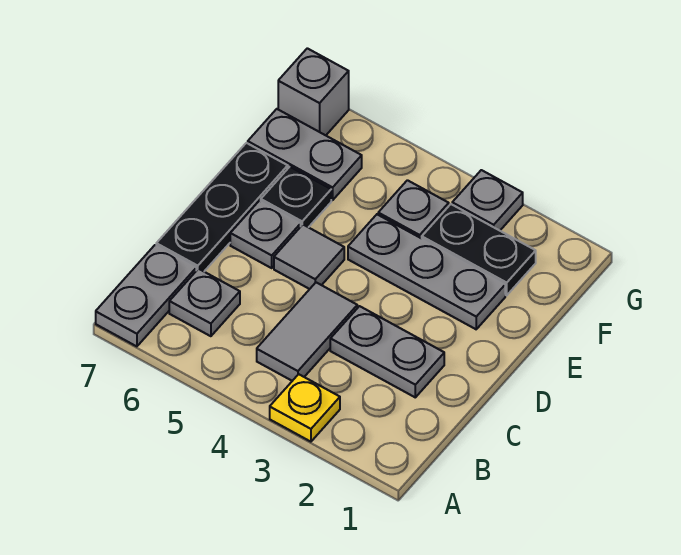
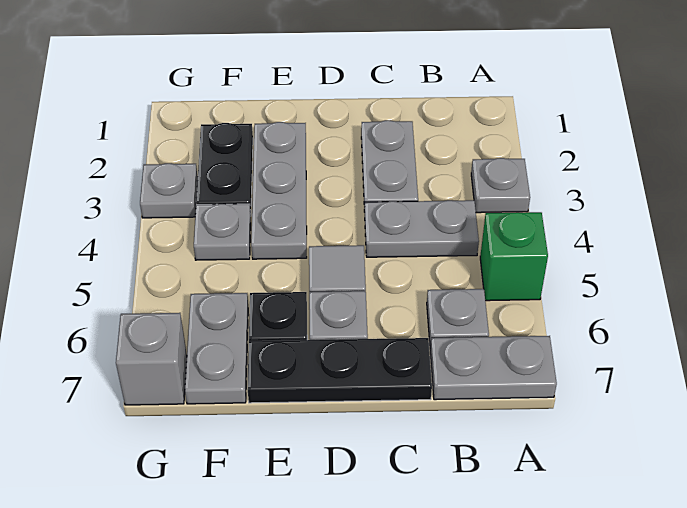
yellow plate A3 level 1 -> grey plate A3 level 1
none -> green brick A5 level 1
grey tile B4:C4 level 1 -> grey plate B4:C4 level 1

